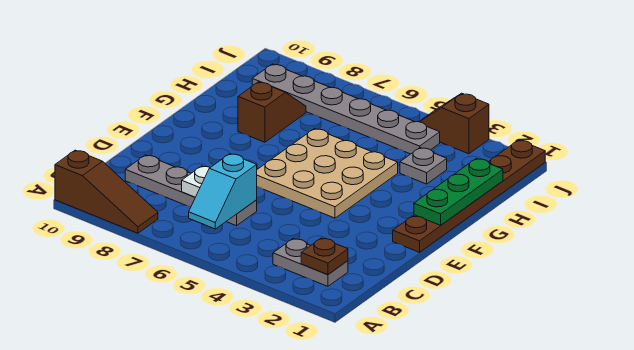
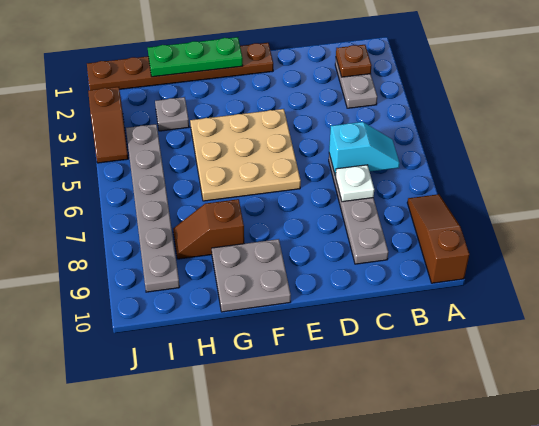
none -> grey plate F9:G10 level 1

